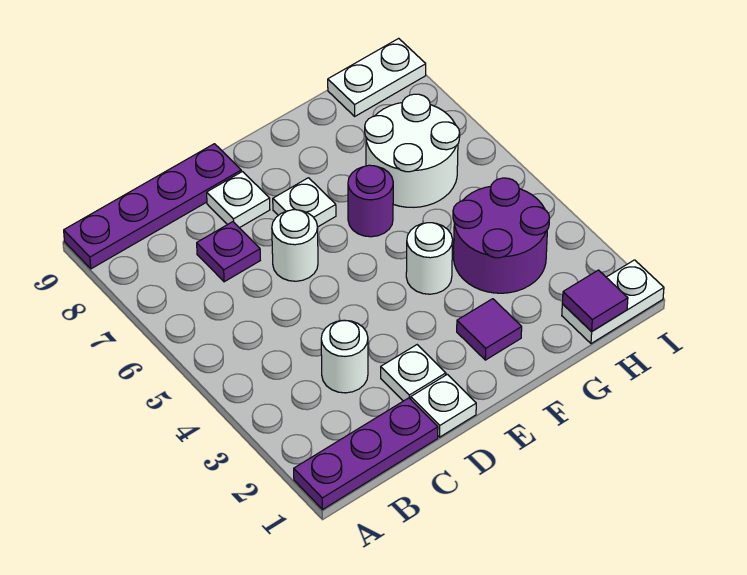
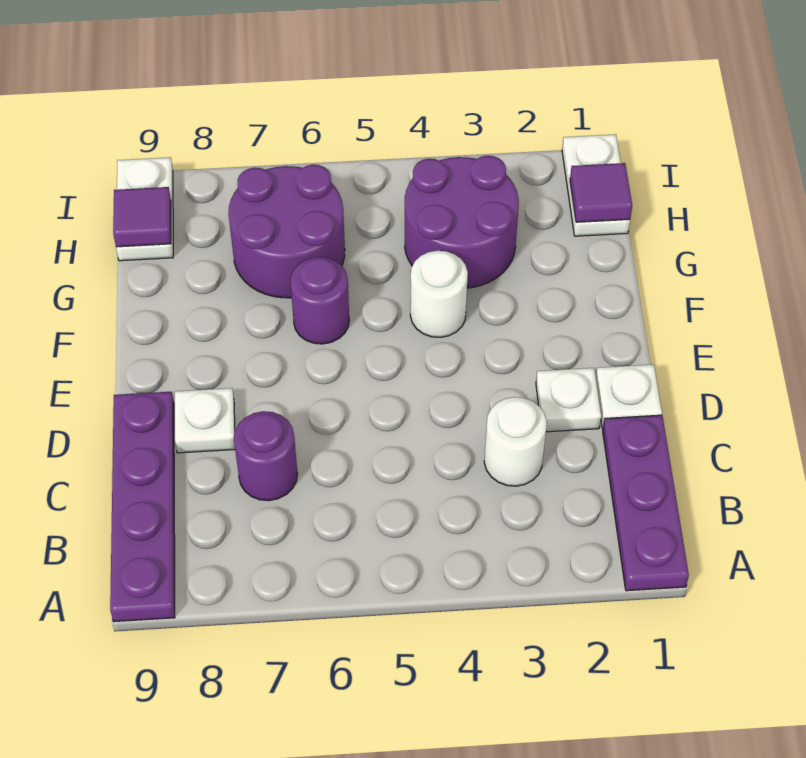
purple plate C7 level 1 -> purple round brick C7 level 1
white round brick D6 level 1 -> none
white plate E7 level 1 -> none
purple tile F2 level 1 -> purple tile H9 level 2
white round brick G6:H7 level 1 -> purple round brick G6:H7 level 1

